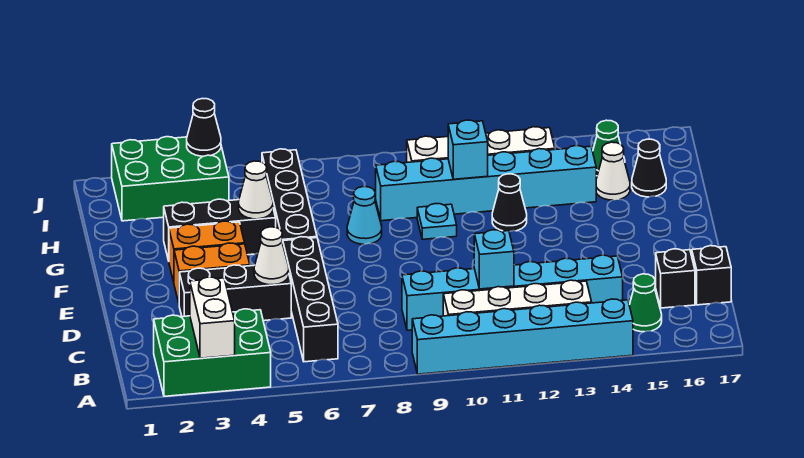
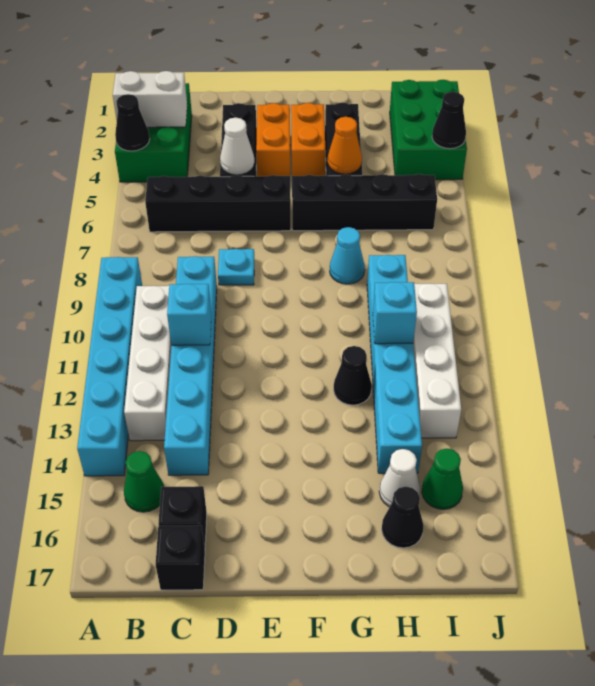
none -> black cone A4 level 2
white cone G5 level 2 -> orange cone G5 level 2
cyan plate G10 level 1 -> cyan plate D8 level 1

